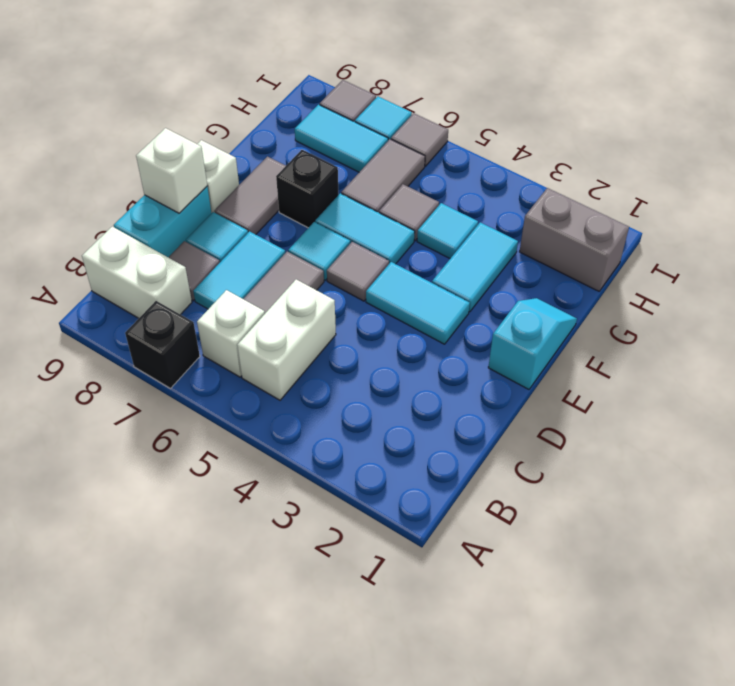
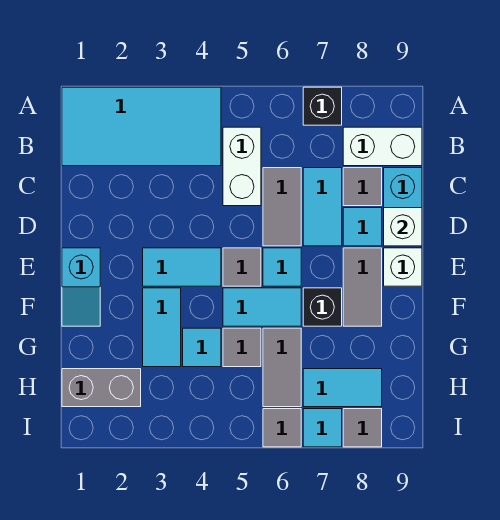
none -> cyan tile A1:B4 level 1
white brick B6 level 1 -> none

